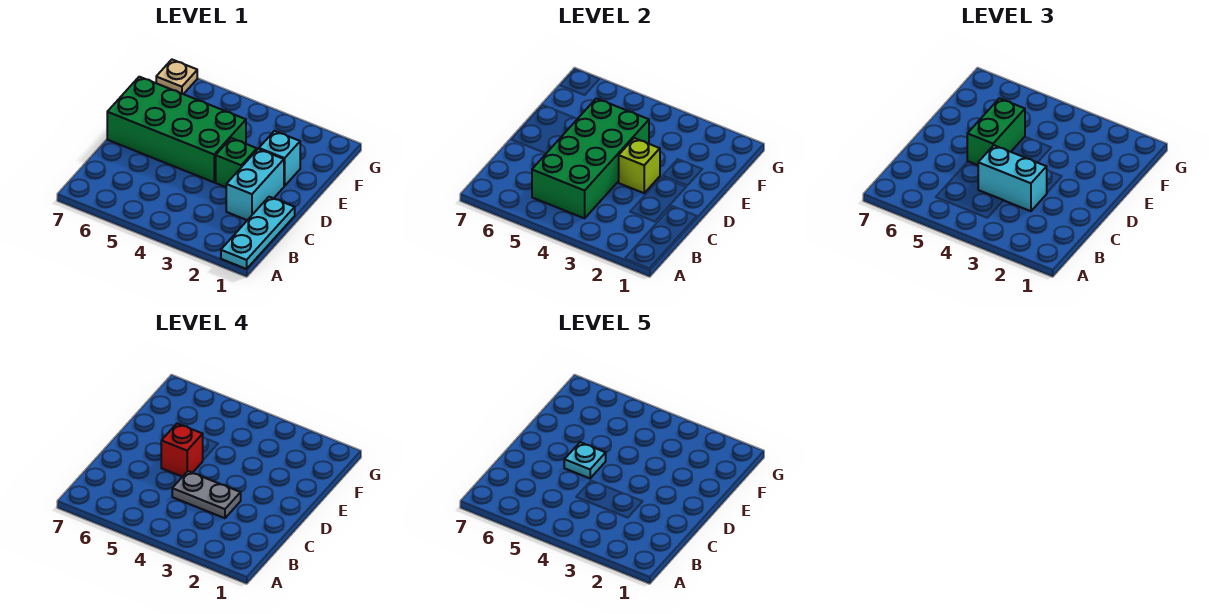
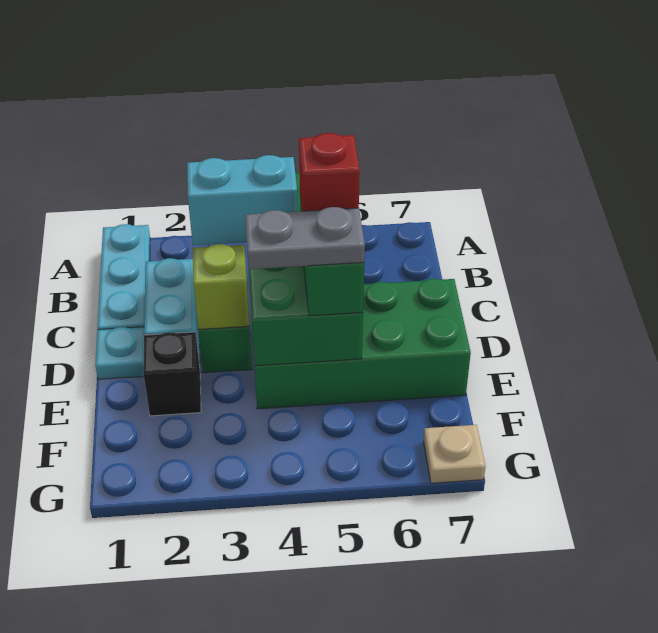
grey plate C3:C4 level 4 -> grey plate E4:E5 level 4
cyan plate D5 level 5 -> cyan plate D1 level 1
cyan brick E2 level 1 -> black brick E2 level 1

